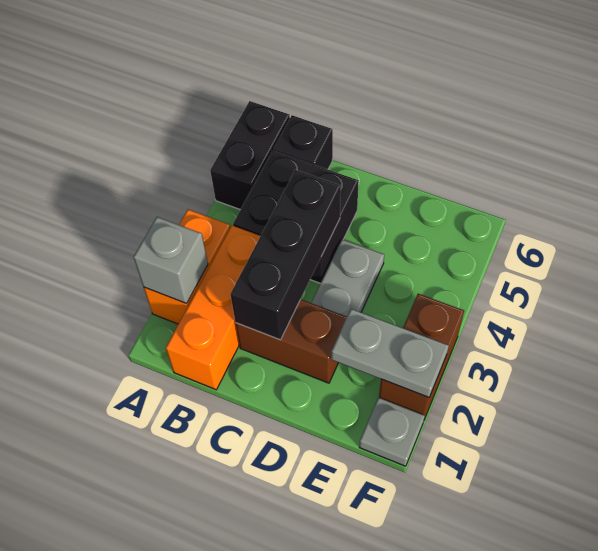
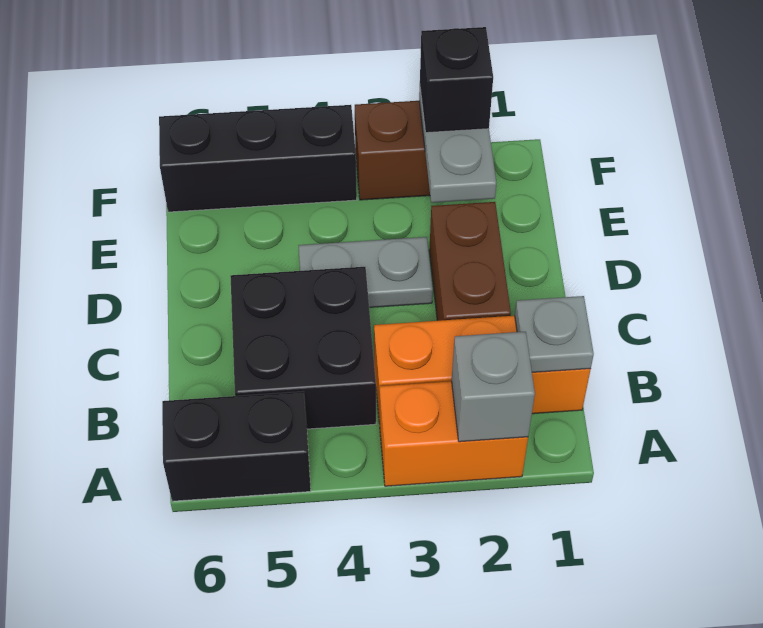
black brick B6 level 1 -> black brick F2 level 3
black brick C2:C4 level 2 -> black brick F4:F6 level 1
grey plate F1 level 1 -> grey plate B1 level 2

